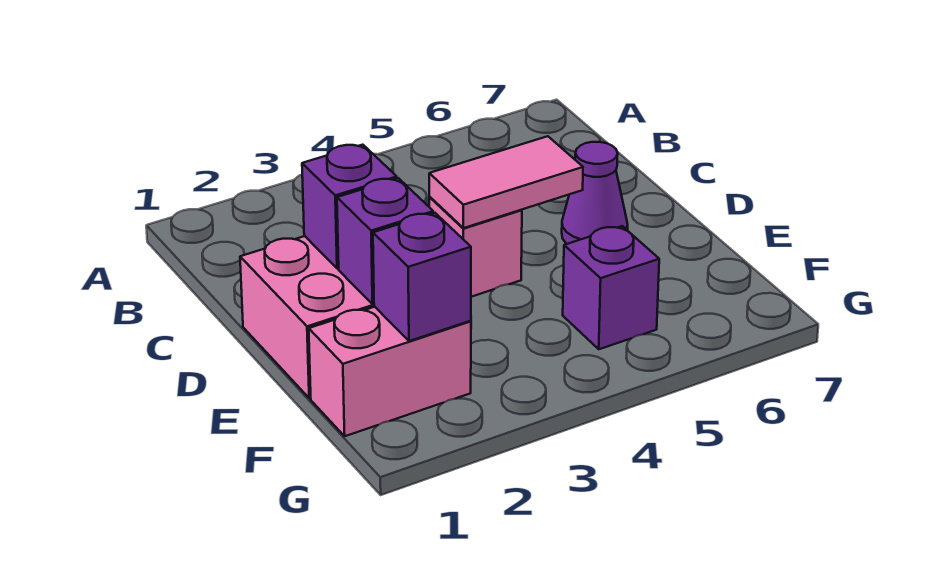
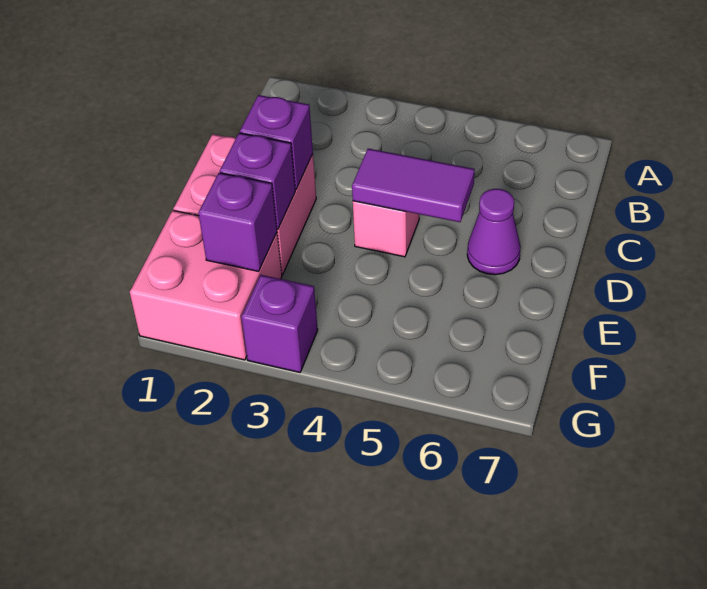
pink tile D4:D5 level 2 -> purple tile D4:D5 level 2
pink brick F1:F2 level 1 -> pink brick F1:G2 level 1
purple brick F5 level 1 -> purple brick G3 level 1

